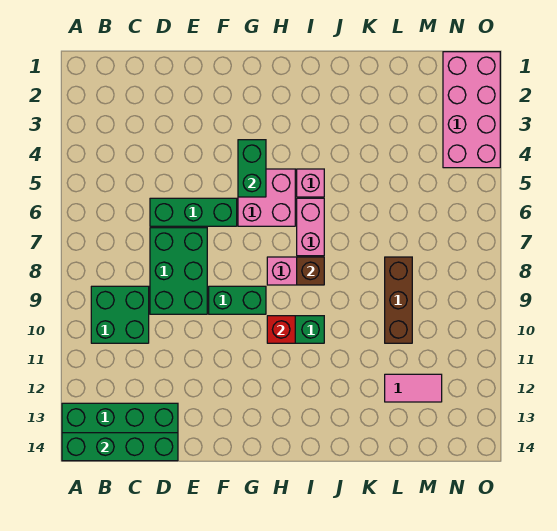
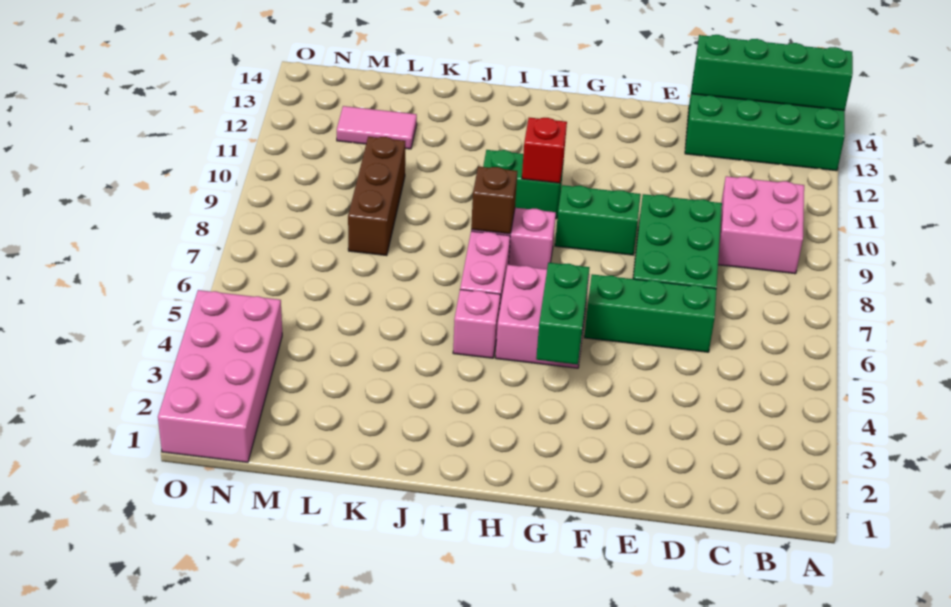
green brick B9:C10 level 1 -> pink brick B9:C10 level 1

